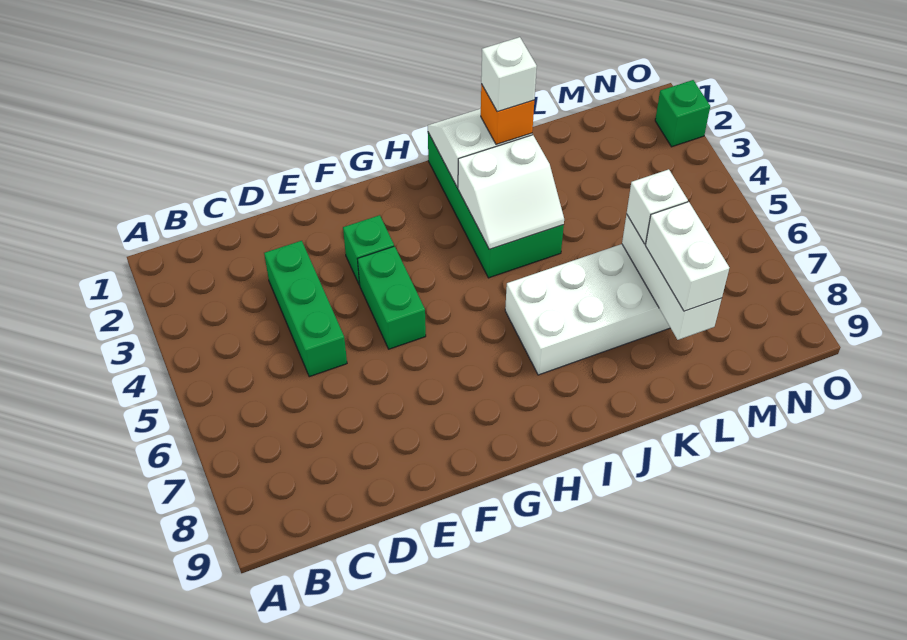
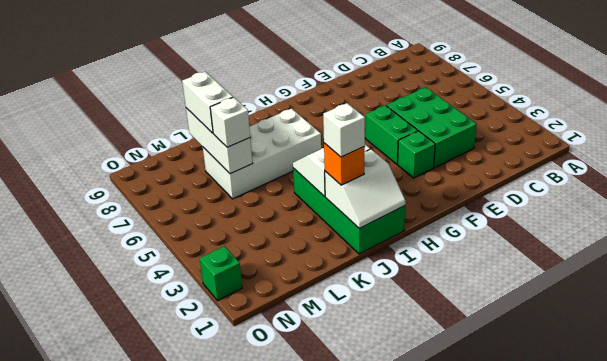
green brick D3:D5 level 1 -> green brick D3:E5 level 1

